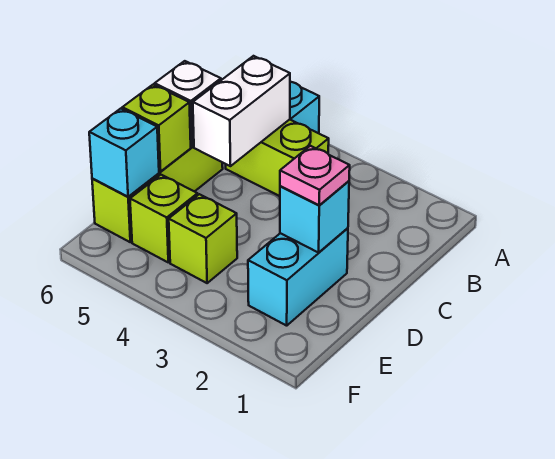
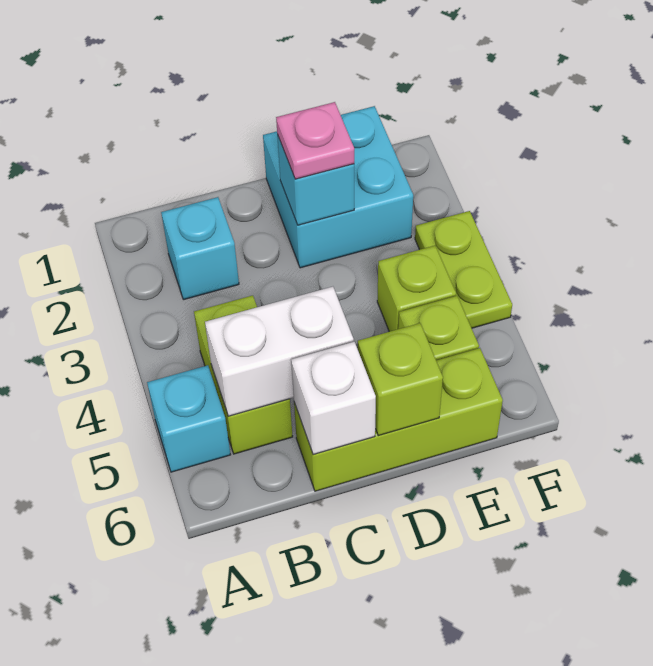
cyan brick D2:E2 level 1 -> cyan brick D1:E2 level 1
cyan brick E6 level 2 -> cyan brick B2 level 1
none -> lime plate F3:F4 level 1

